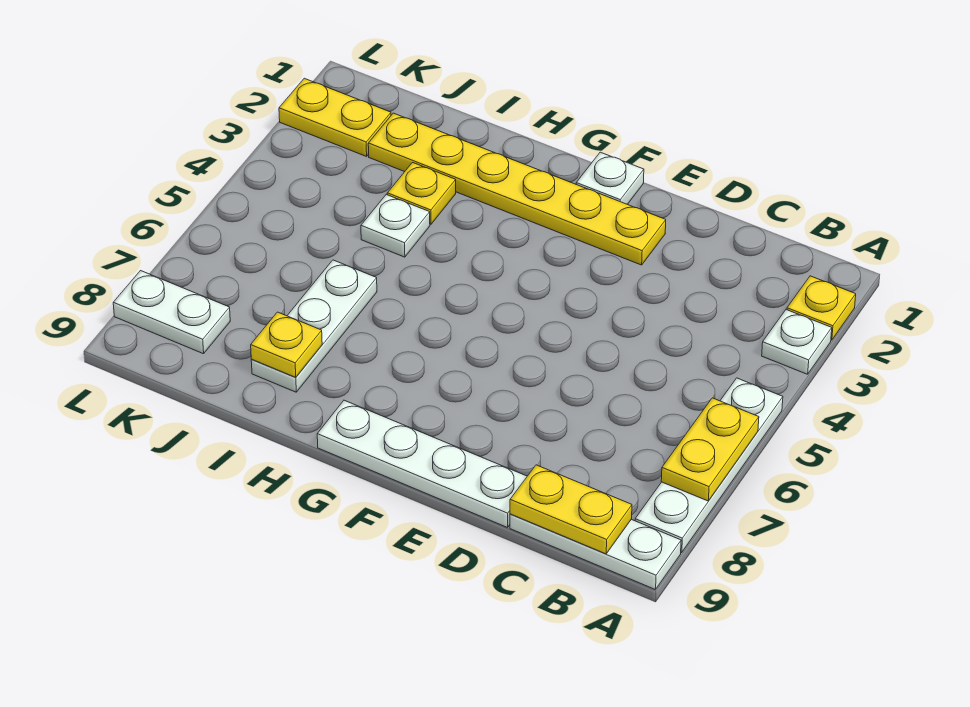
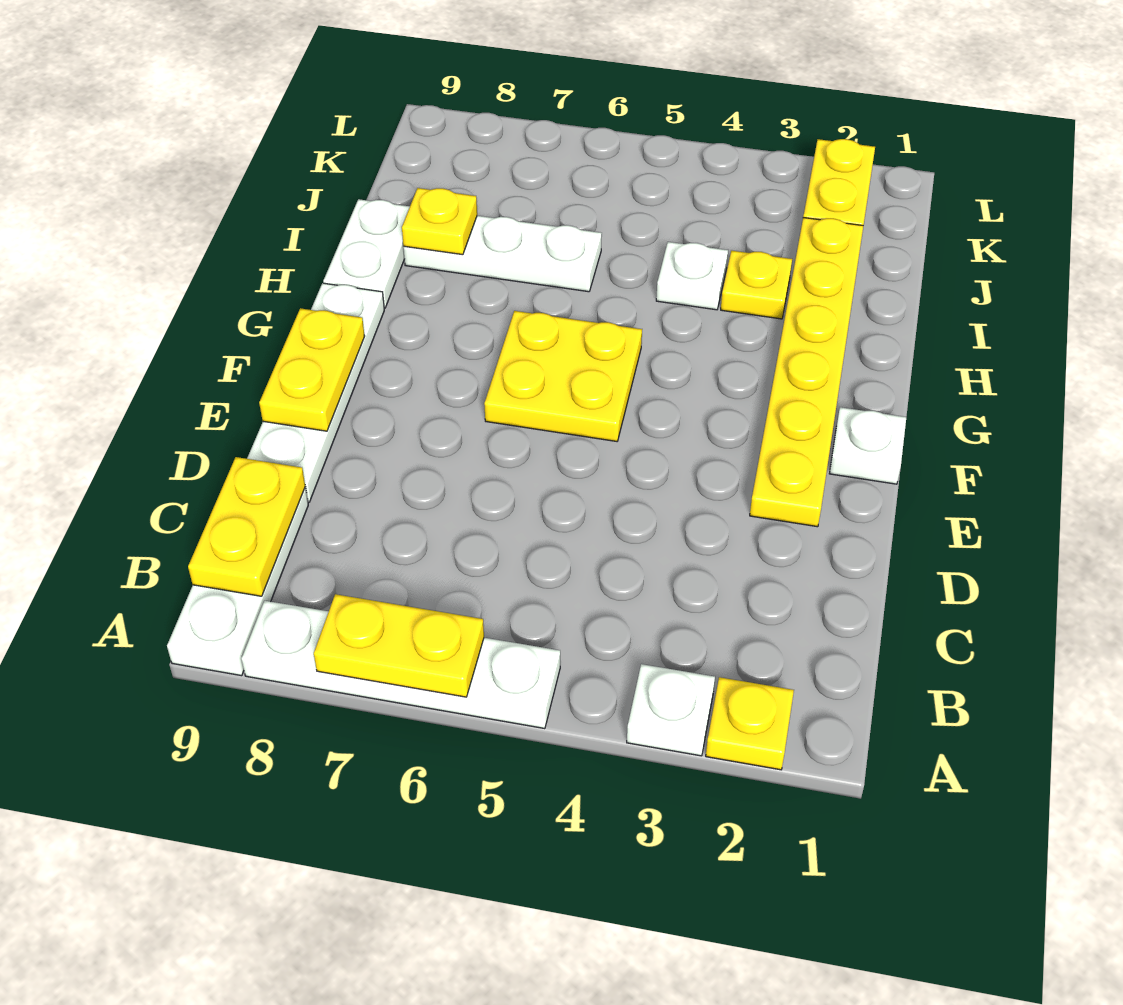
none -> yellow plate E9:F9 level 2
none -> yellow plate F5:G6 level 1
white plate K8:L8 level 1 -> white plate H9:I9 level 1

